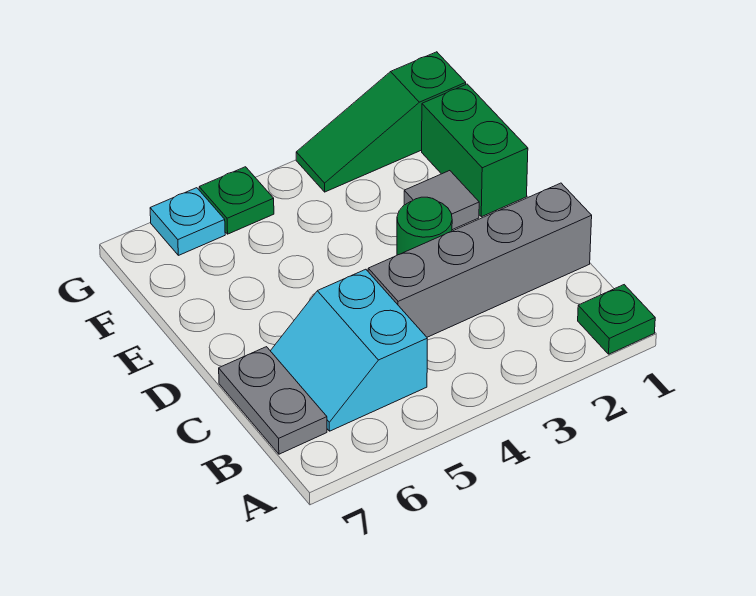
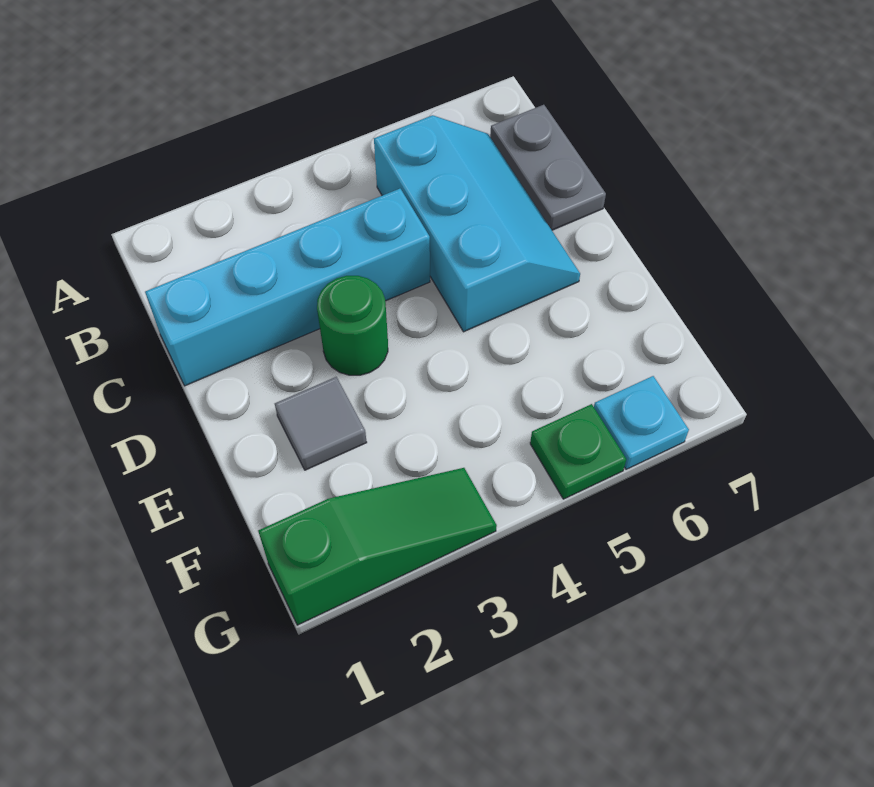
green plate A1 level 1 -> none
cyan slope B5:C6 level 1 top 5 -> cyan slope B5:D6 level 1 top 5
grey brick C1:C4 level 1 -> cyan brick C1:C4 level 1
green brick E1:F1 level 1 -> none

